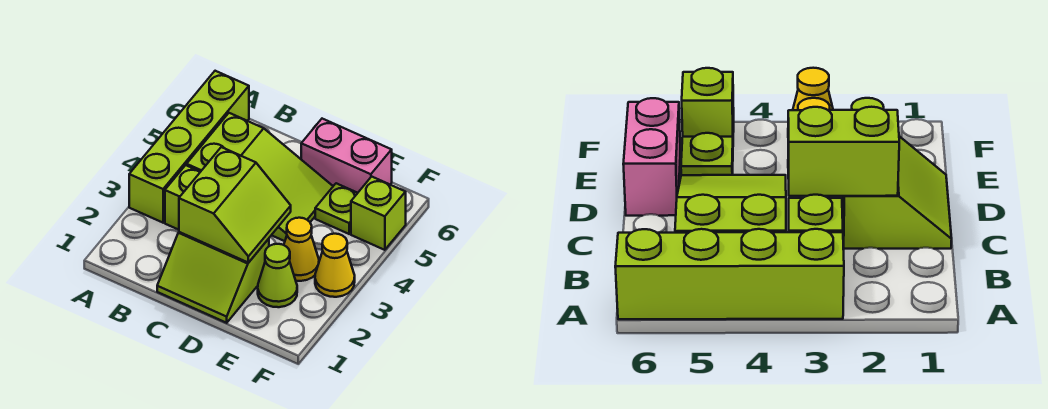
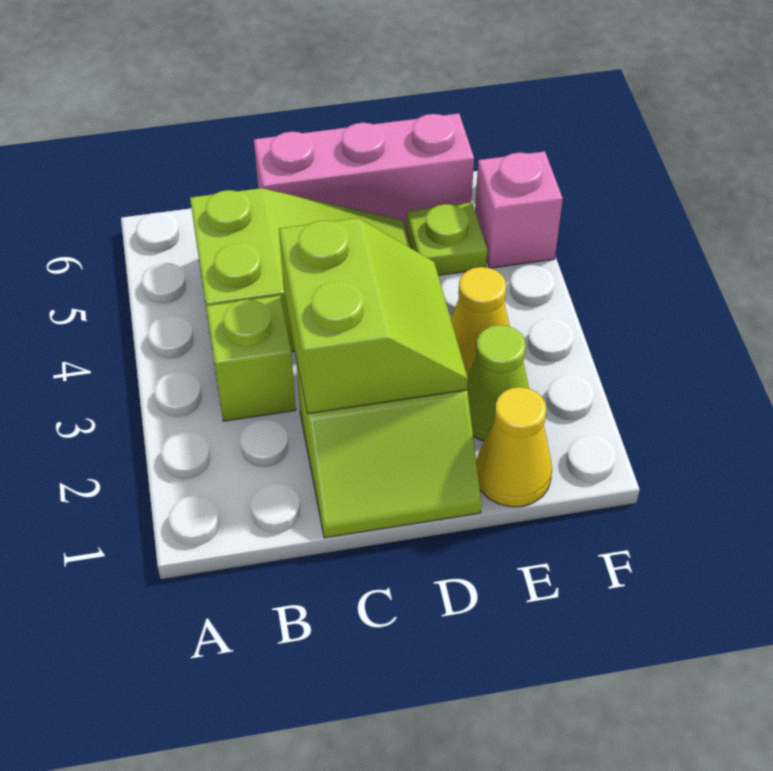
lime brick A3:A6 level 1 -> none
pink brick D6:E6 level 1 -> pink brick C6:E6 level 1
yellow cone F3 level 1 -> yellow cone E1 level 1
lime brick F5 level 1 -> pink brick F5 level 1

